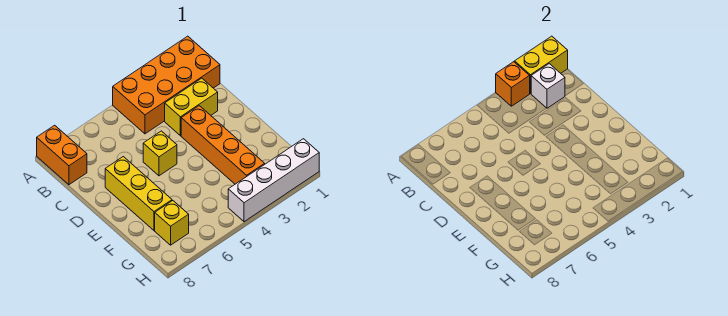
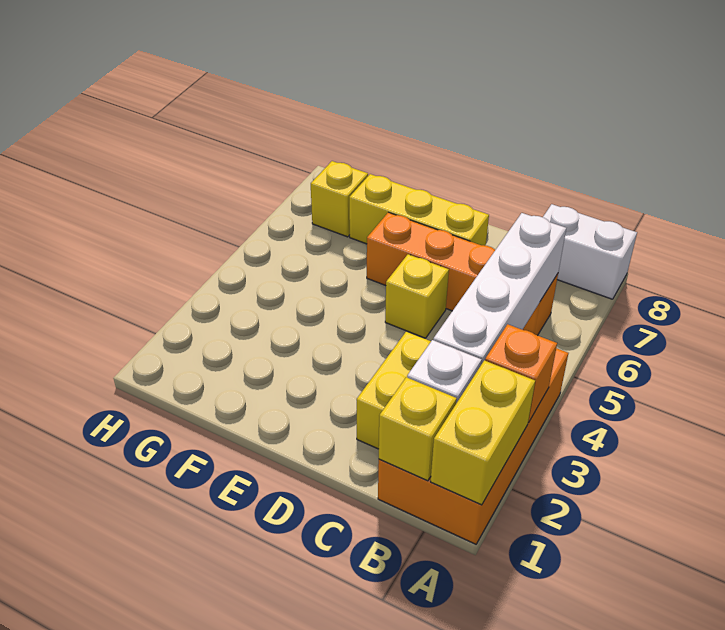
orange brick A8:B8 level 1 -> white brick A8:B8 level 1
none -> yellow brick B1 level 2
orange brick D3:G3 level 1 -> orange brick B6:E6 level 1
white brick H1:H4 level 1 -> white brick B3:B6 level 2

